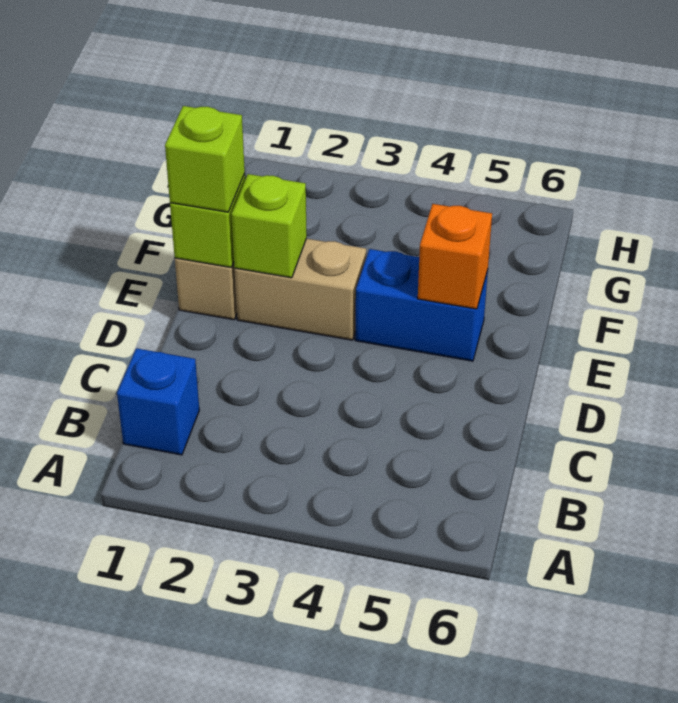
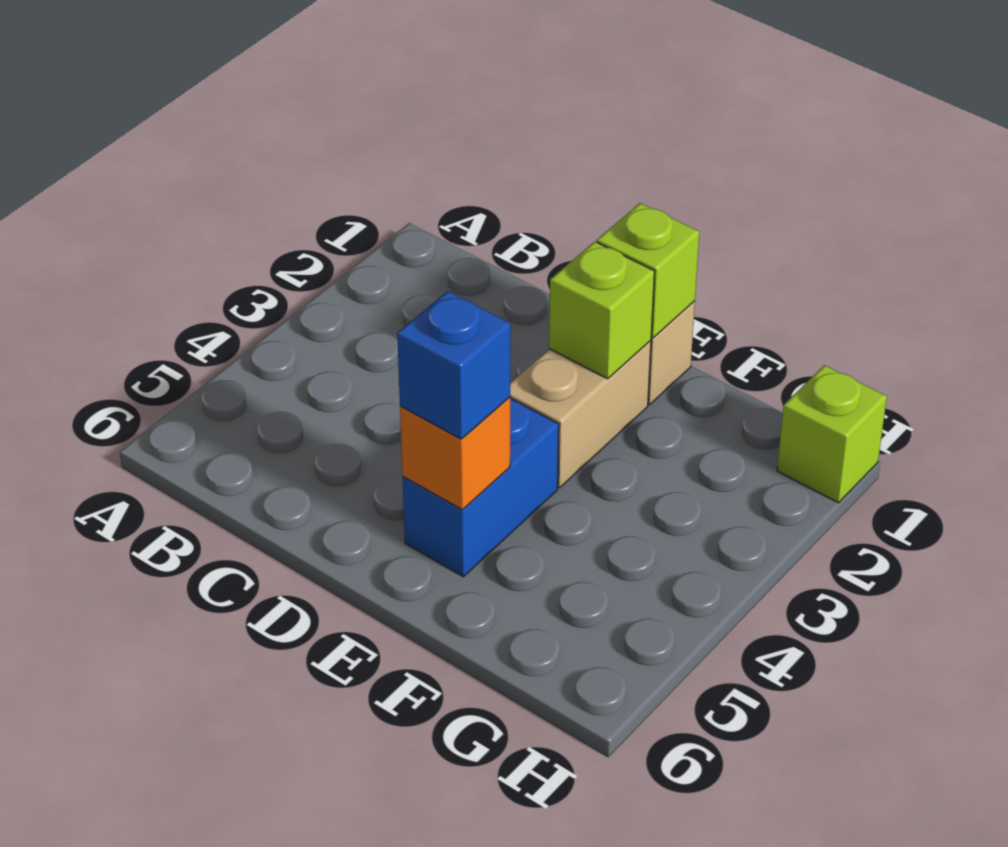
blue brick B1 level 1 -> blue brick E5 level 3
lime brick E1 level 3 -> lime brick H1 level 1

